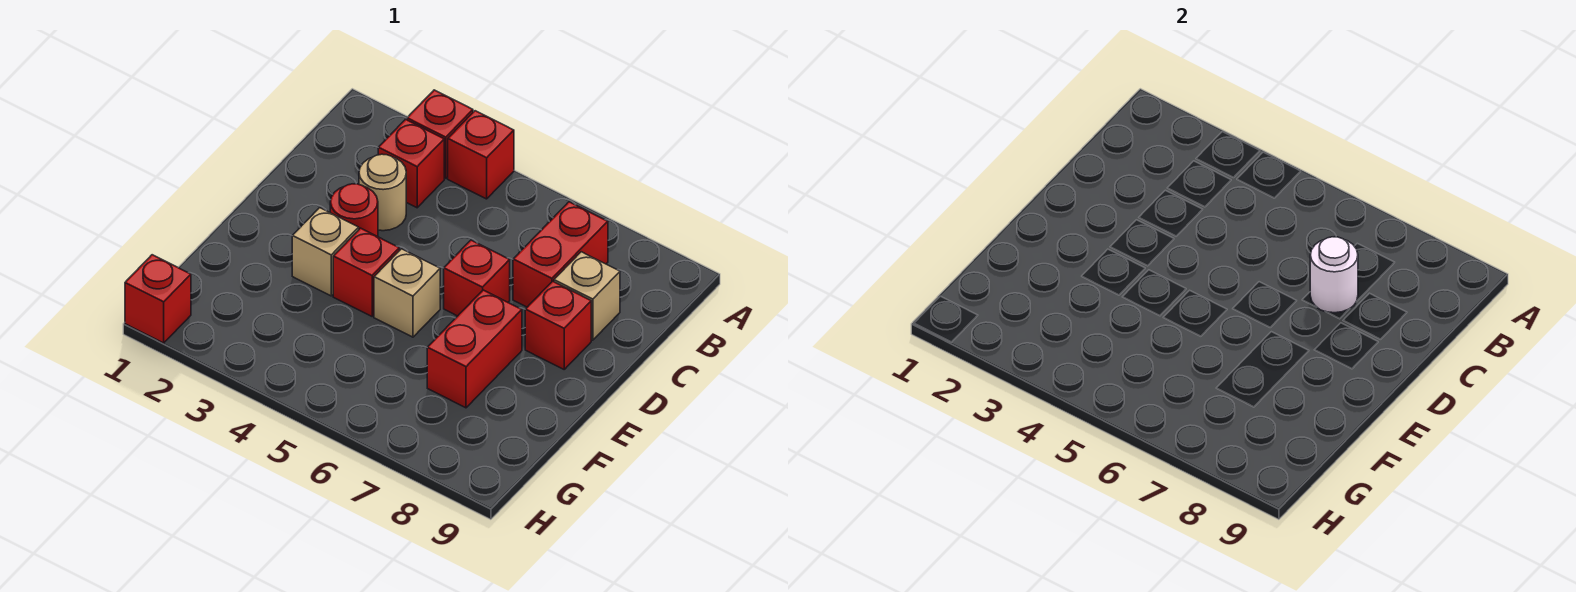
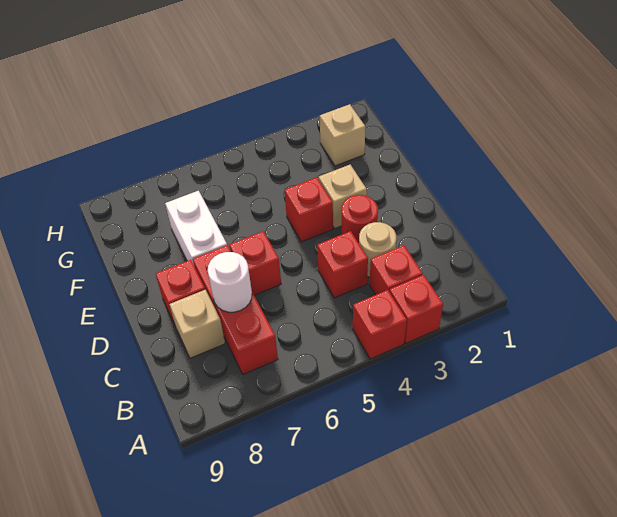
red brick B7:C7 level 1 -> red brick B7:D7 level 1
tan brick E5 level 1 -> tan brick G2 level 1
red brick E7:F7 level 1 -> white brick E7:F7 level 1
red brick H1 level 1 -> red brick C4 level 1

